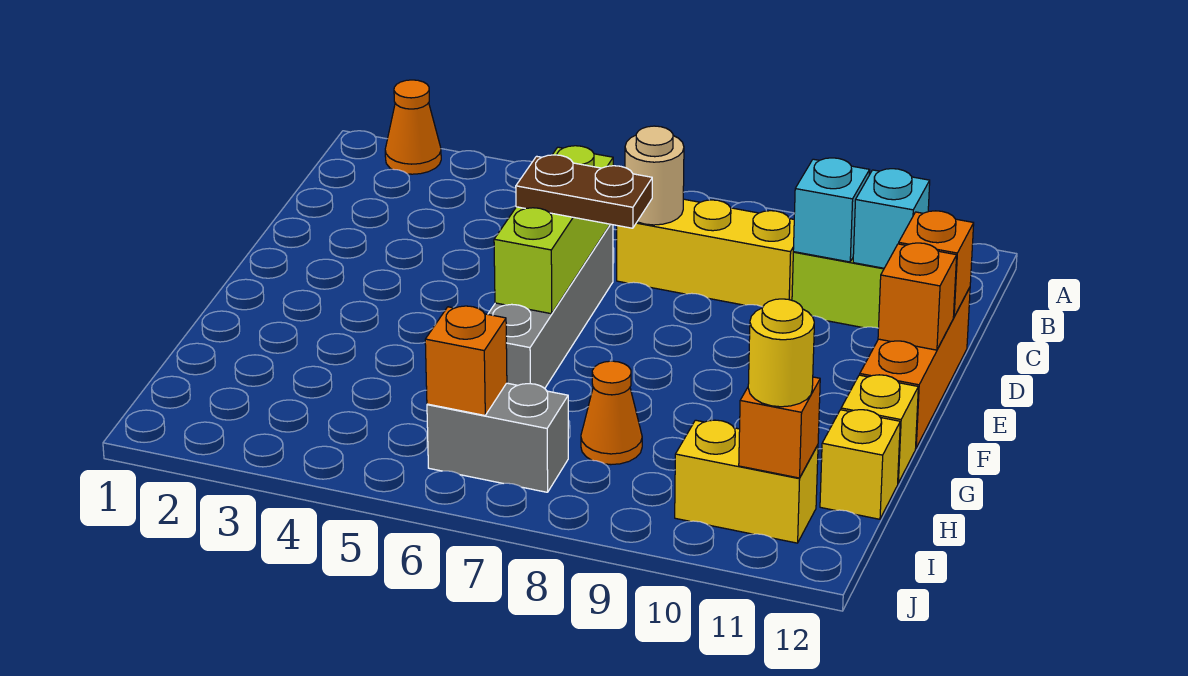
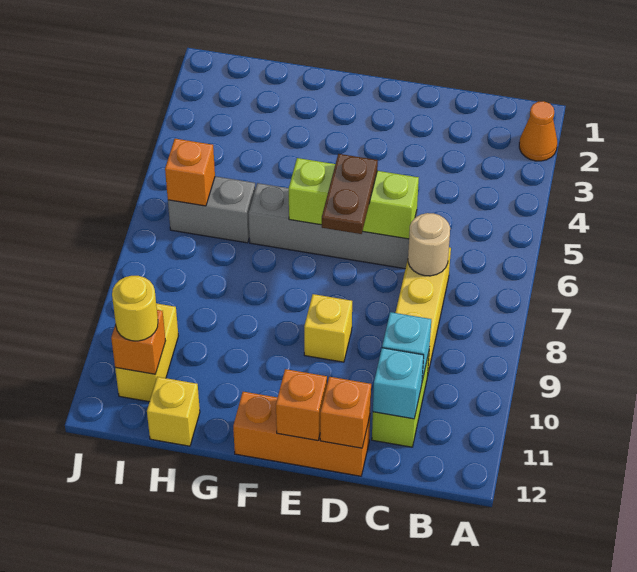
yellow brick G12 level 1 -> yellow brick E9 level 1
orange cone H8 level 1 -> none
grey brick I6:I7 level 1 -> grey brick H6:I6 level 1

